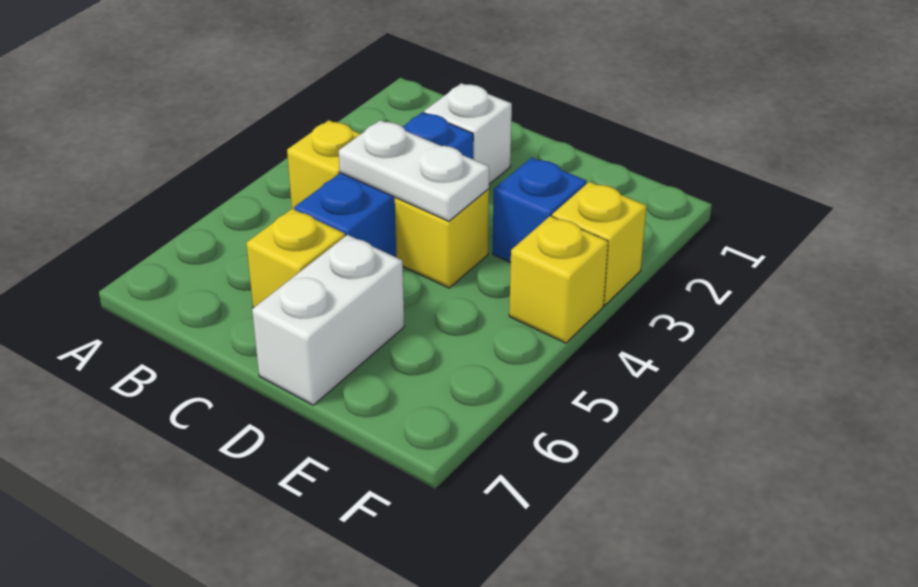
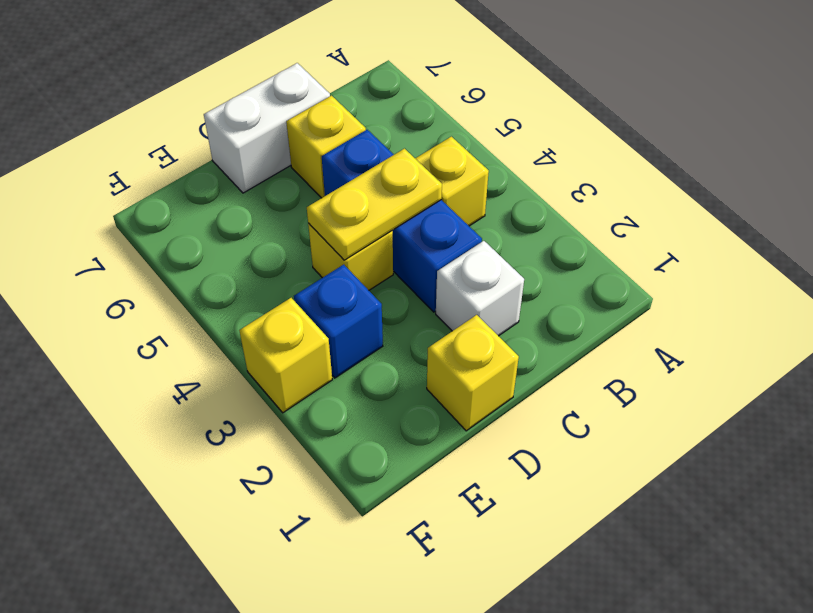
white plate C4:D4 level 2 -> yellow plate C4:D4 level 2
white brick D6:D7 level 1 -> white brick C7:D7 level 1
yellow brick F4 level 1 -> yellow brick D1 level 1

